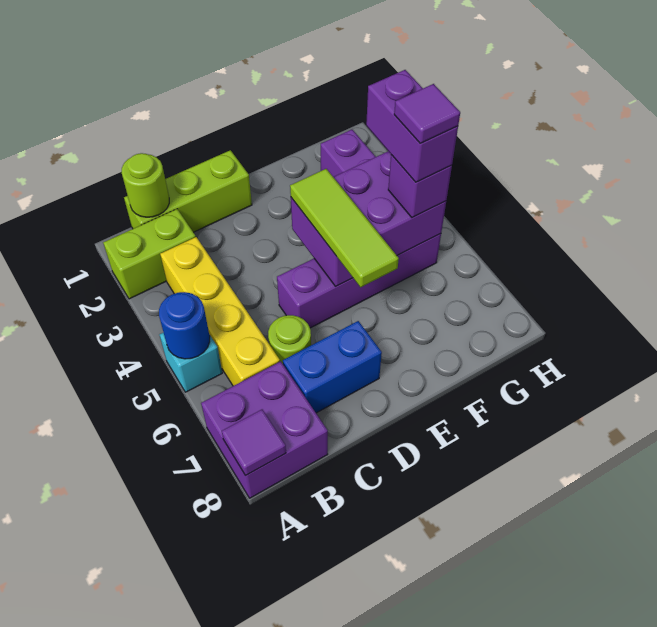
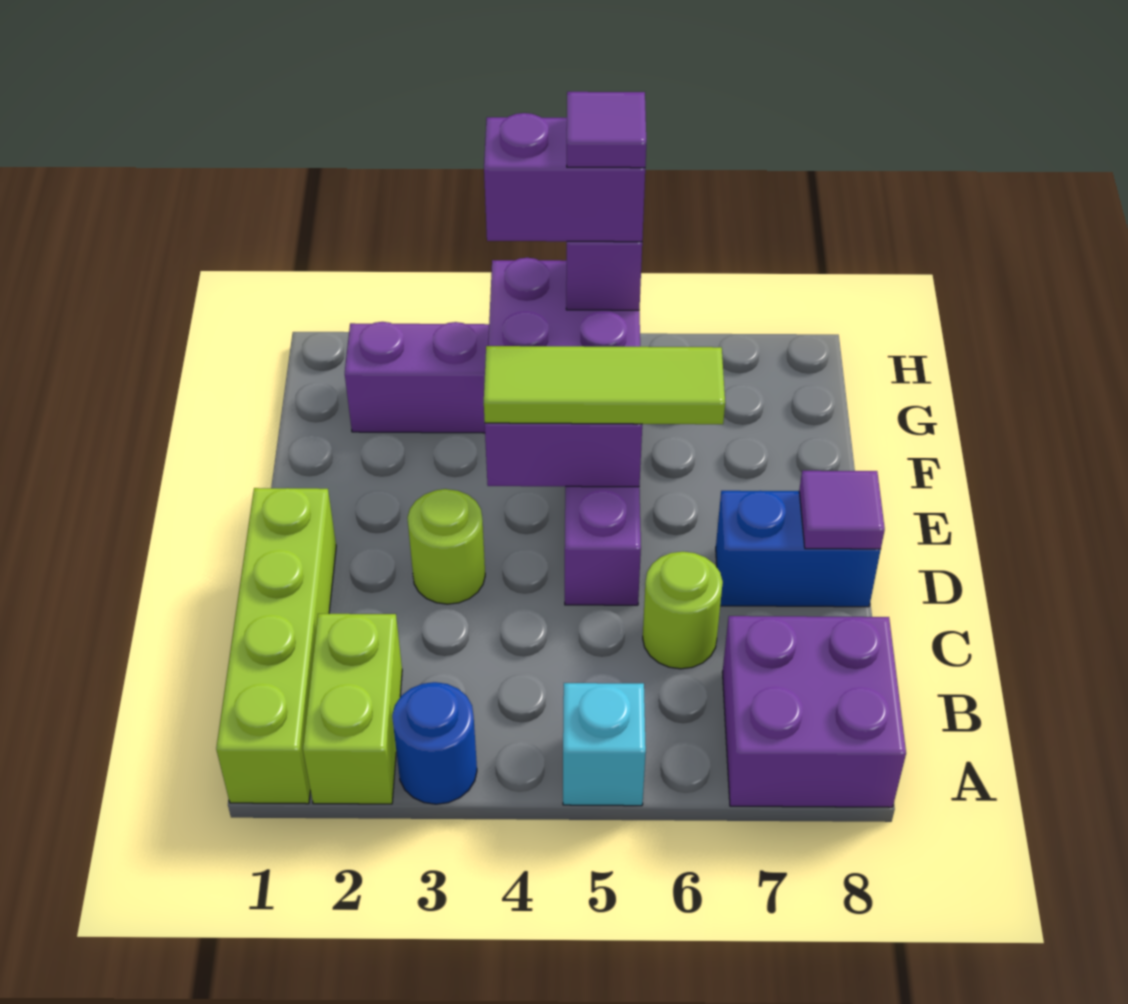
blue round brick A5 level 2 -> blue round brick A3 level 1
purple tile A8 level 2 -> purple tile D8 level 2
lime brick B1:D1 level 1 -> lime brick A1:D1 level 1
lime round brick B1 level 2 -> lime round brick D3 level 1
yellow brick B3:B6 level 1 -> none
blue brick C7:D7 level 1 -> blue brick D7:D8 level 1

